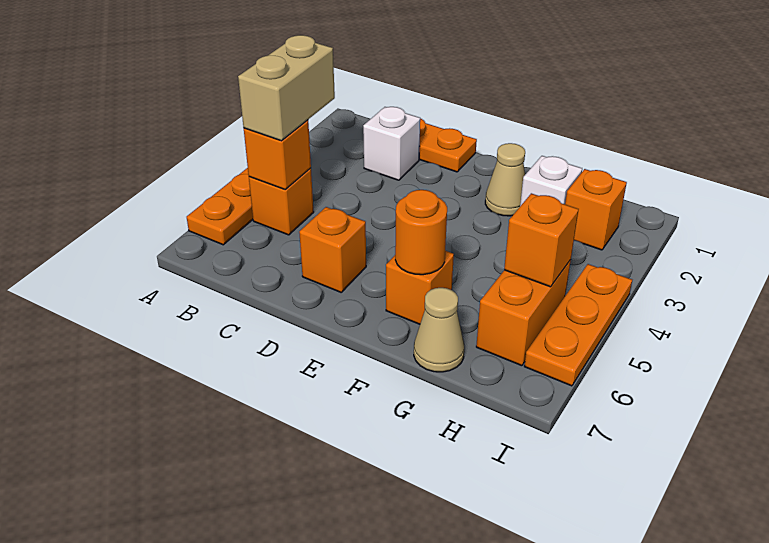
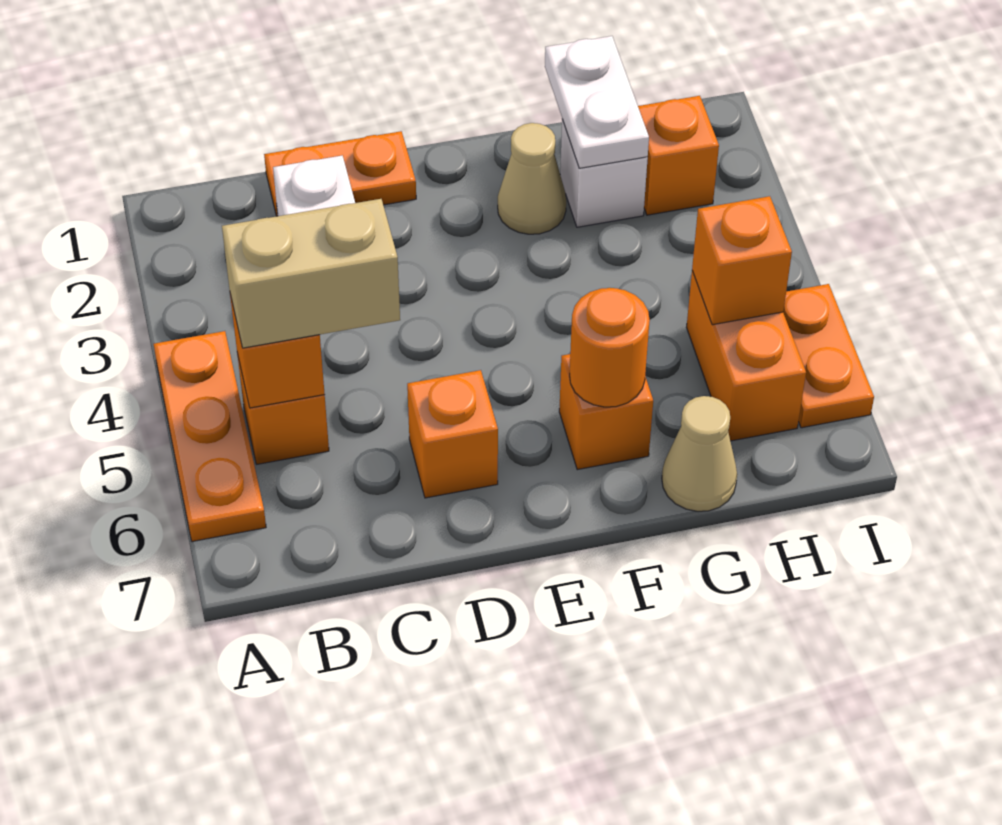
tan brick B4:B5 level 3 -> tan brick B5:C5 level 3
none -> white plate G1:G2 level 2
orange plate I4:I6 level 1 -> orange plate I5:I6 level 1

